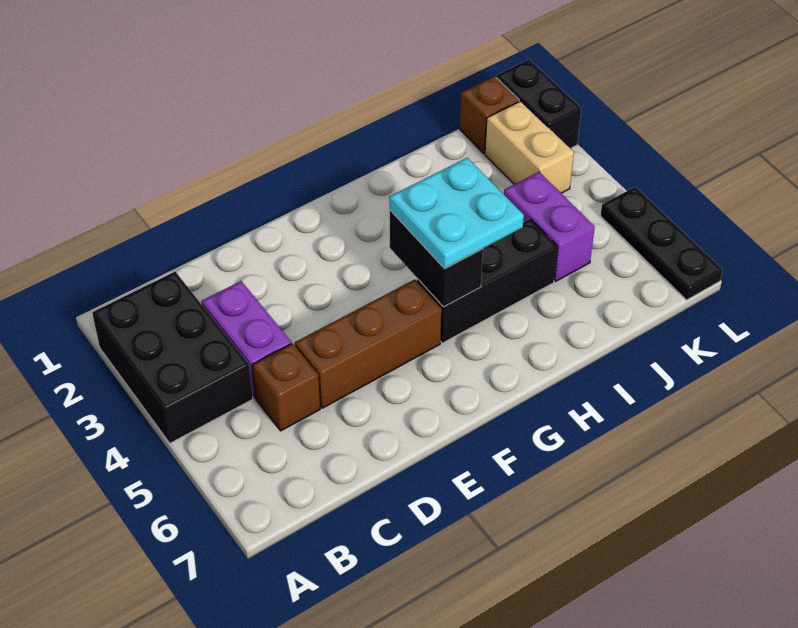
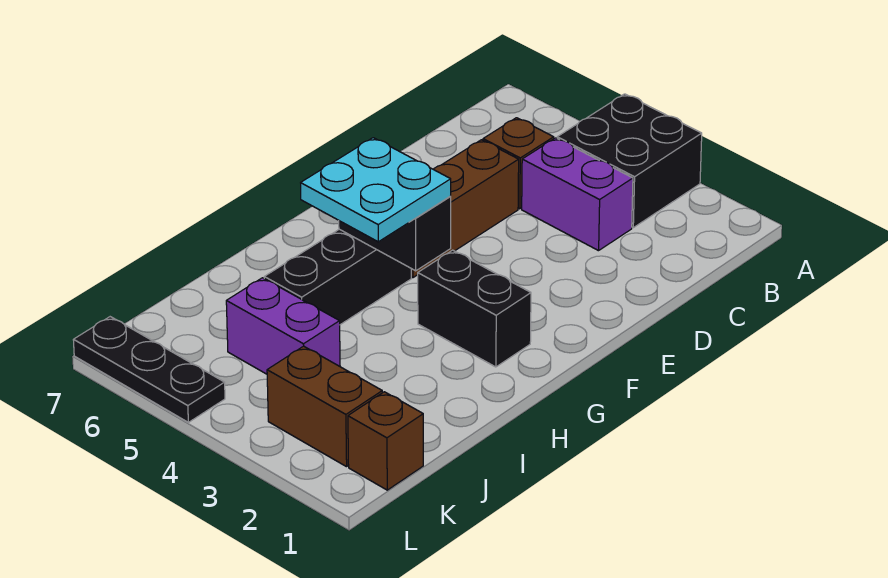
black brick A2:B4 level 1 -> black brick A3:B4 level 1
tan brick K2:K3 level 1 -> brown brick K2:K3 level 1
black brick L1:L2 level 1 -> black brick G2:G3 level 1

